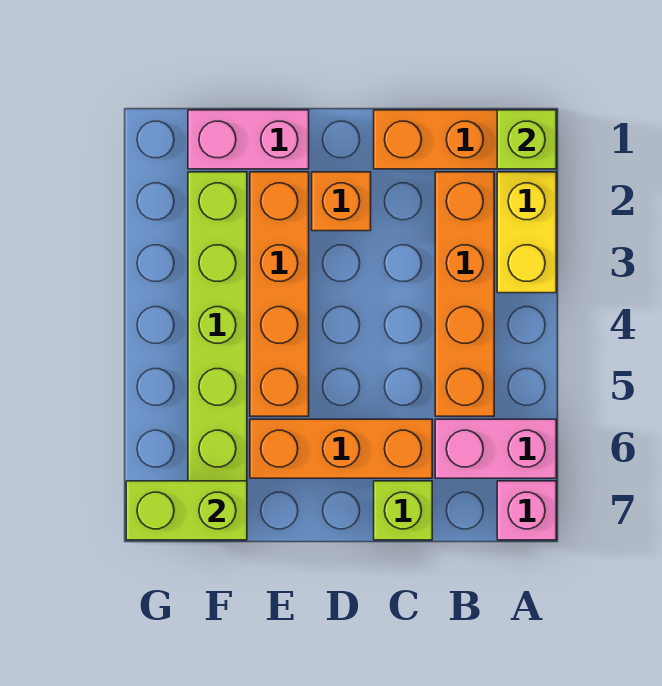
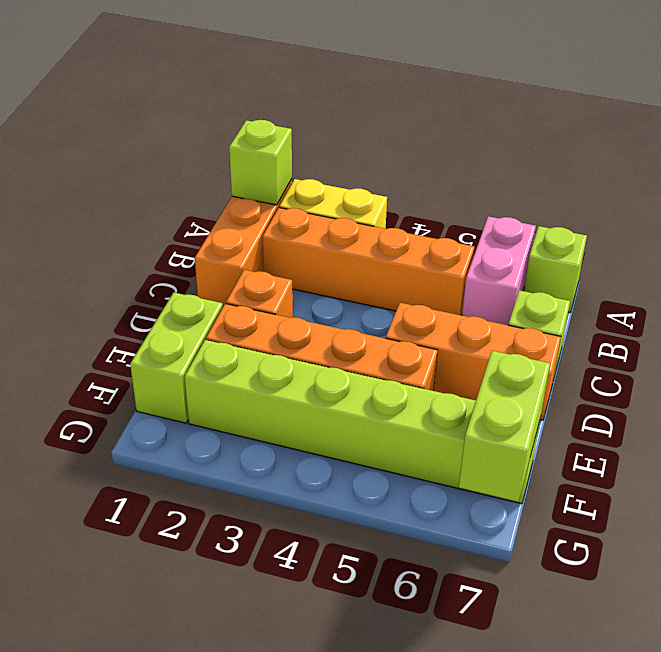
pink brick A7 level 1 -> lime brick A7 level 1
orange brick C6:E6 level 1 -> orange brick D5:D7 level 1
pink brick E1:F1 level 1 -> lime brick E1:F1 level 1

